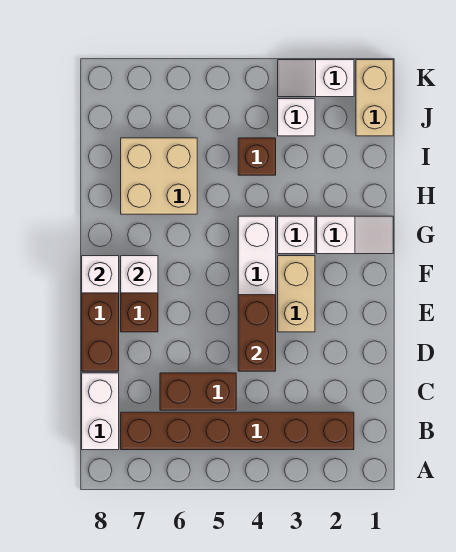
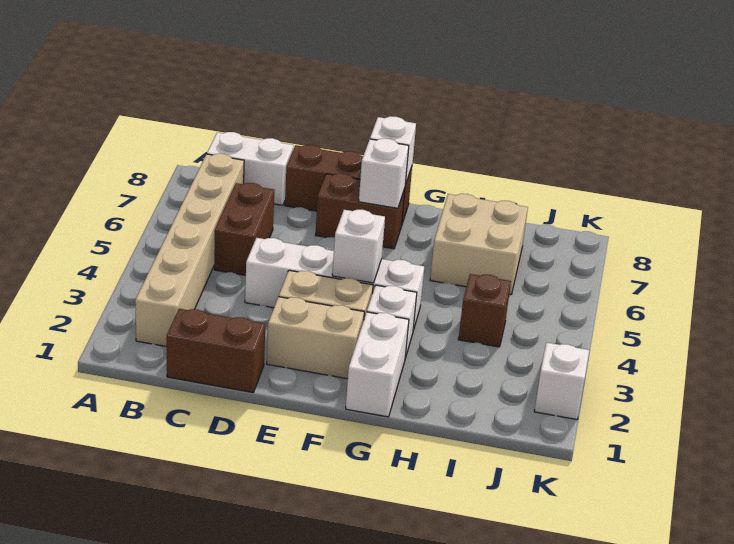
brown brick B2:B7 level 1 -> tan brick B2:B7 level 1
brown brick D4:E4 level 2 -> brown brick C1:D1 level 1
white slope G1:G2 level 1 top 2 -> white brick G1:G2 level 1
tan brick J1:K1 level 1 -> tan brick E2:F2 level 1
white brick J3 level 1 -> white brick F4 level 2

